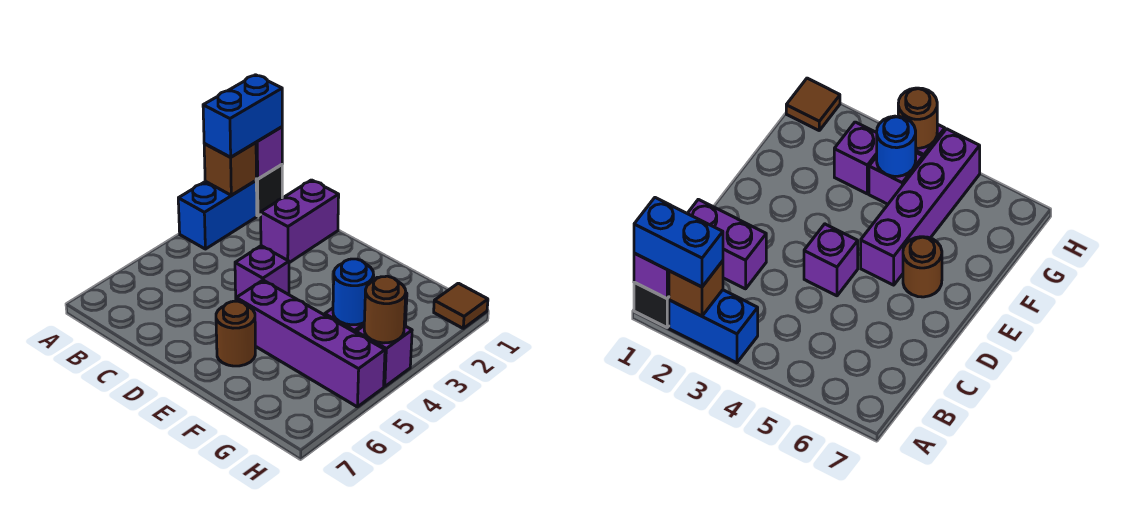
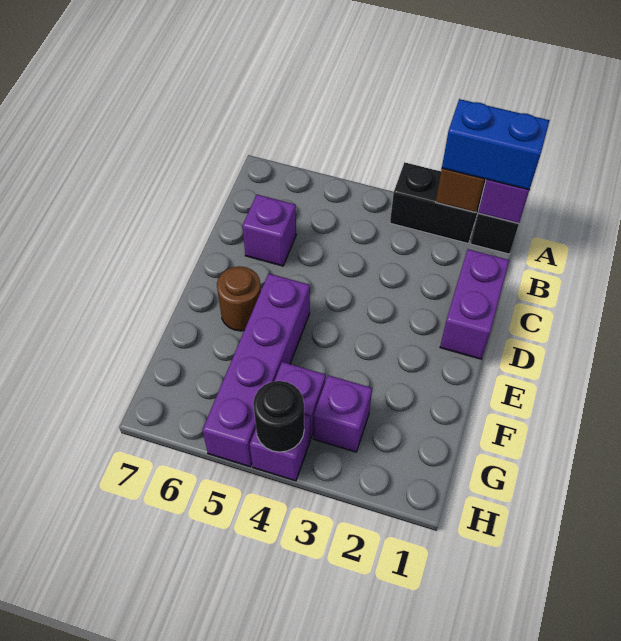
blue brick A2:A3 level 1 -> black brick A2:A3 level 1
purple brick C1:C2 level 1 -> purple brick C1:D1 level 1
purple brick D4 level 1 -> purple brick C6 level 1
blue round brick G4 level 2 -> none
brown tile H1 level 1 -> none
brown round brick H4 level 2 -> black round brick H4 level 2

